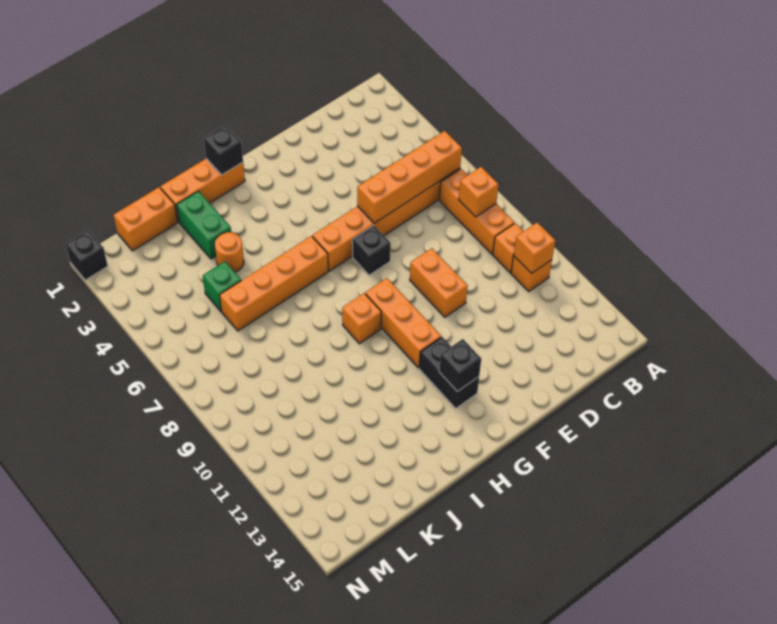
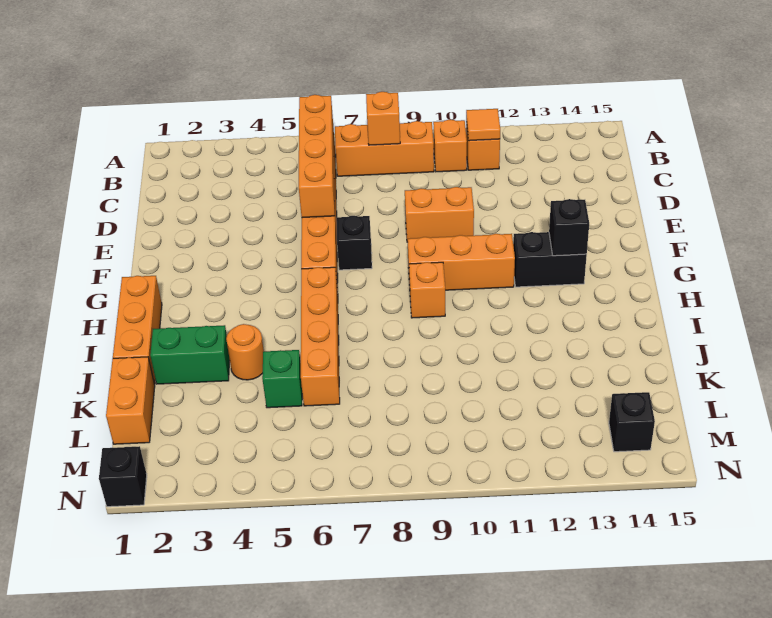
orange brick B11 level 2 -> orange tile B11 level 2
black brick H1 level 2 -> black brick M14 level 1

